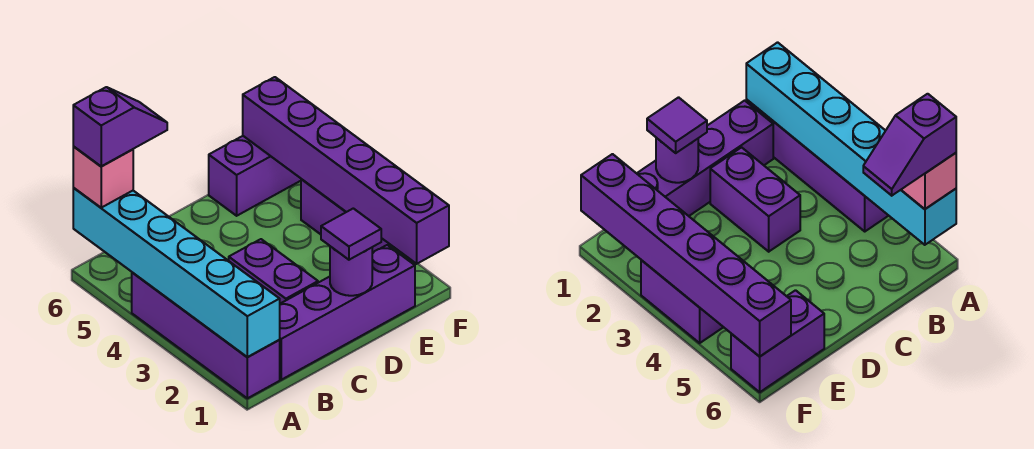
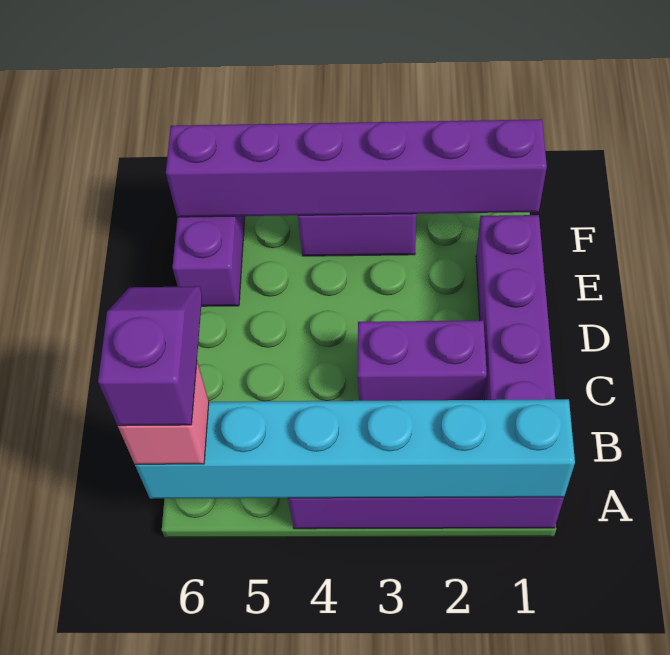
purple round brick D1 level 2 -> none
purple tile D1 level 3 -> none

